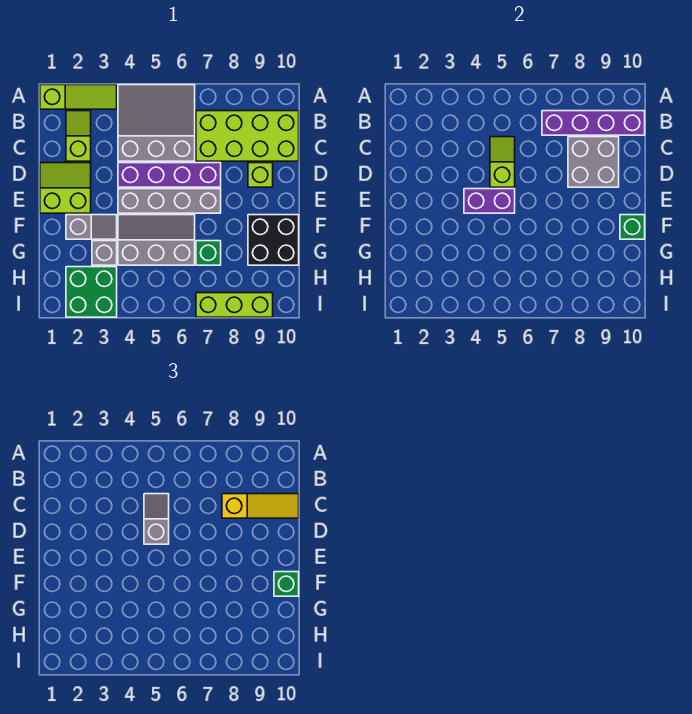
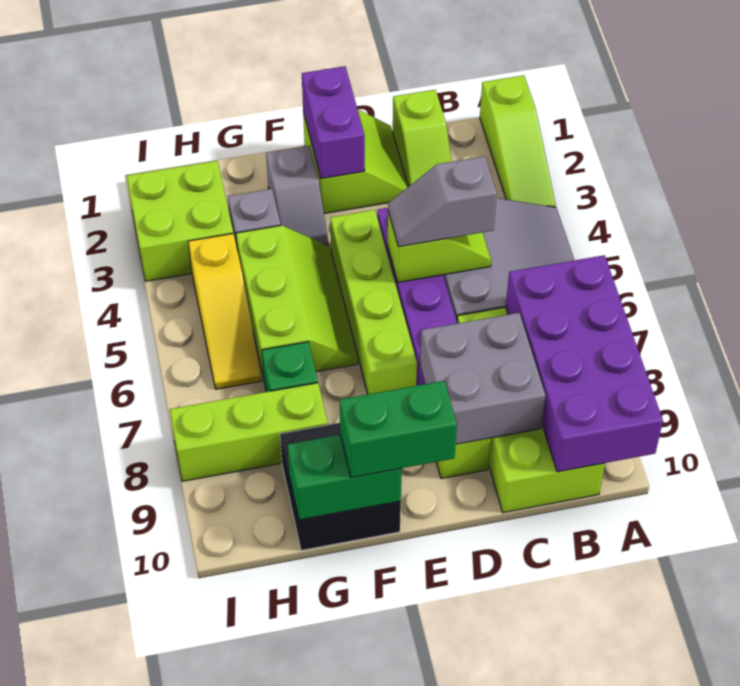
lime slope B2:C2 level 1 top C -> lime slope C1:C2 level 1 top 1
purple brick B7:B10 level 2 -> purple brick A7:B10 level 2
grey slope C5:D5 level 3 top D -> grey slope C5:D5 level 3 top C
yellow slope C8:C10 level 3 top 8 -> yellow slope H4:H6 level 1 top 4
grey brick E4:E7 level 1 -> lime brick E4:E7 level 1
purple brick E4:E5 level 2 -> purple brick E1:E2 level 2
grey slope F4:G6 level 1 top G -> lime slope F4:G6 level 1 top G
green brick F10 level 2 -> green brick F10:G10 level 2
green brick F10 level 3 -> green brick E10:F10 level 3
green brick H2:I3 level 1 -> lime brick H2:I3 level 1
lime brick I7:I9 level 1 -> lime brick G8:I8 level 1

